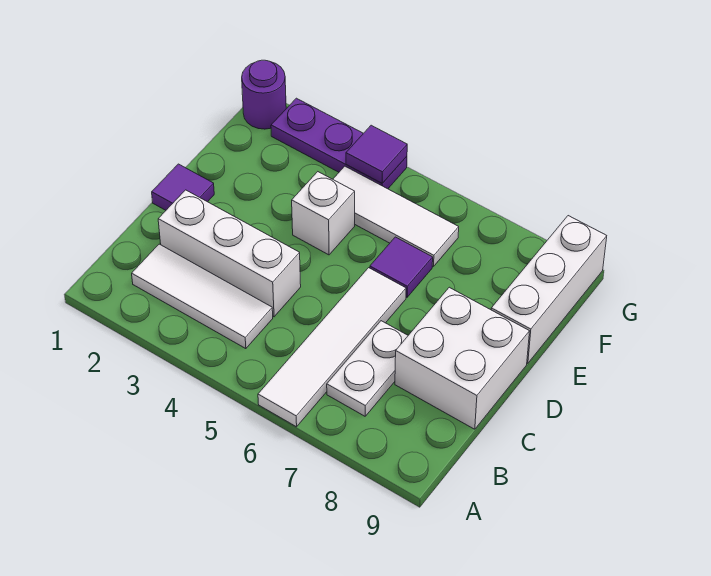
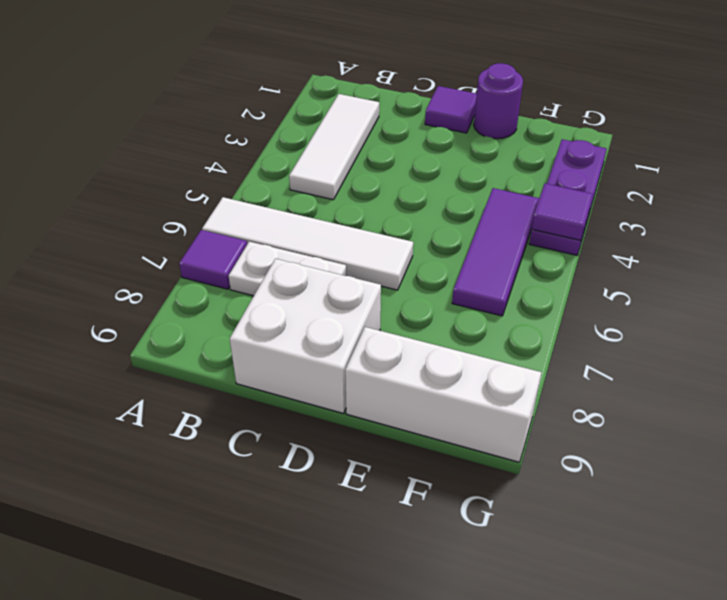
white brick C2:C4 level 1 -> none
white brick E4 level 1 -> none
purple tile E6 level 1 -> purple tile A7 level 1
white tile F4:F6 level 1 -> purple tile F4:F6 level 1
purple round brick G1 level 1 -> purple round brick E1 level 1

